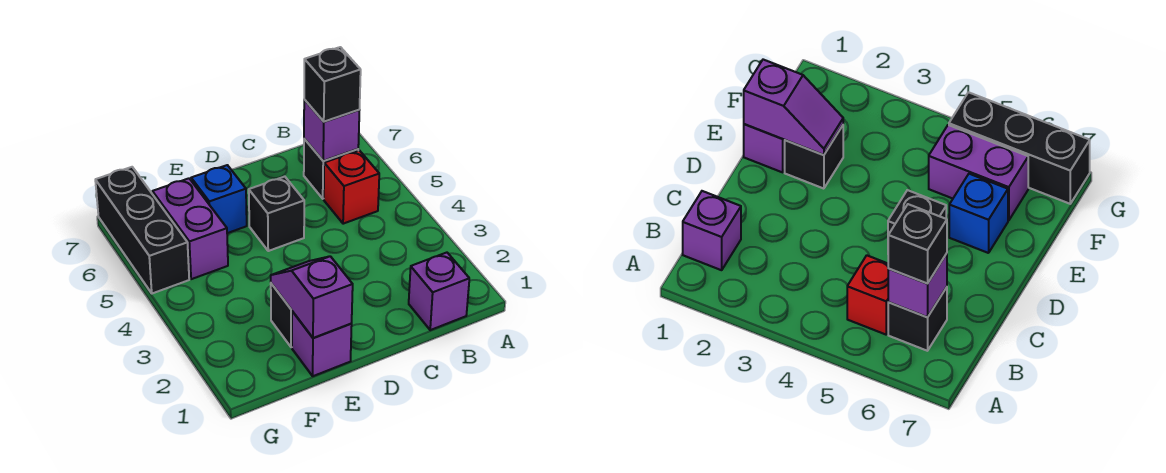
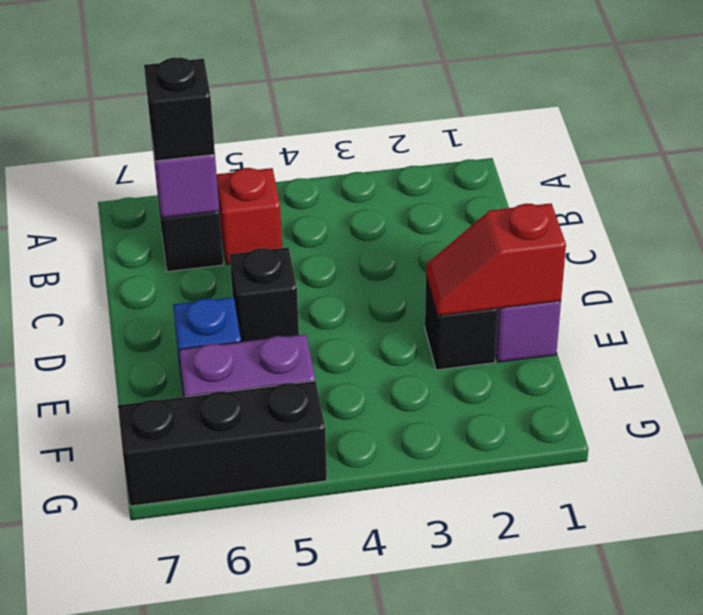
purple brick B1 level 1 -> none
purple slope E1:E2 level 2 top 1 -> red slope E1:E2 level 2 top 1

